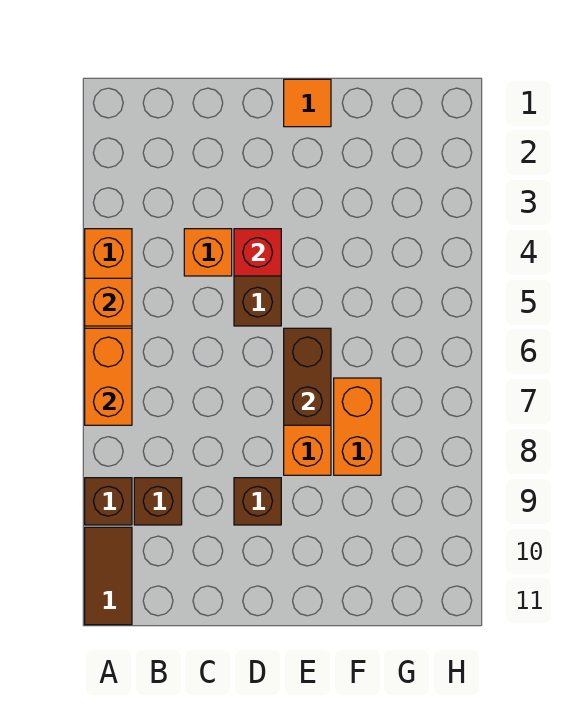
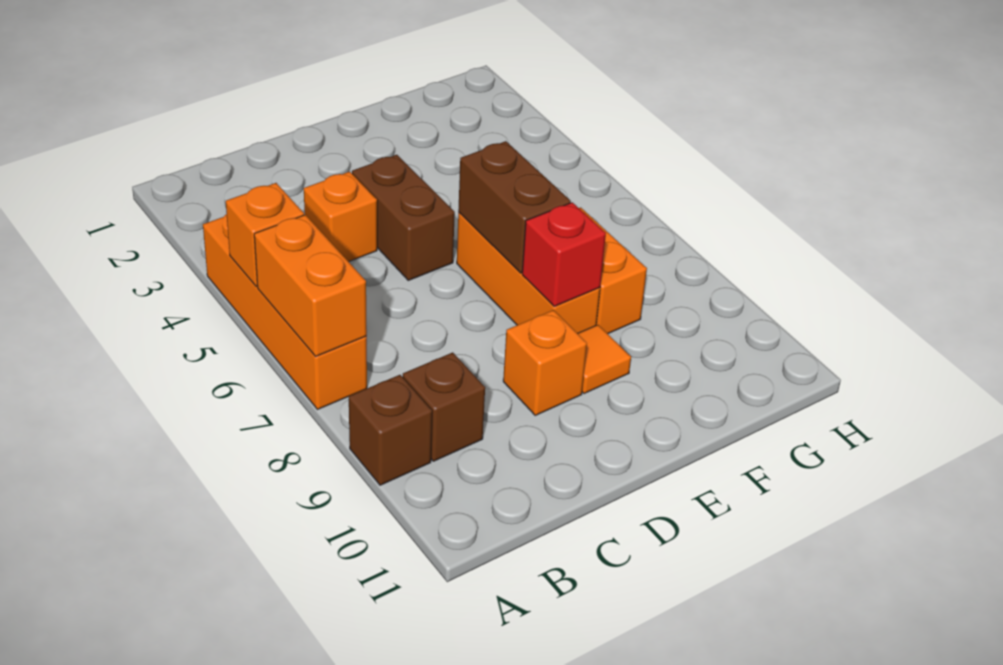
brown tile A10:A11 level 1 -> none
red brick D4 level 2 -> red brick E8 level 2
brown brick D9 level 1 -> orange brick D9 level 1
orange tile E1 level 1 -> orange tile E9 level 1

